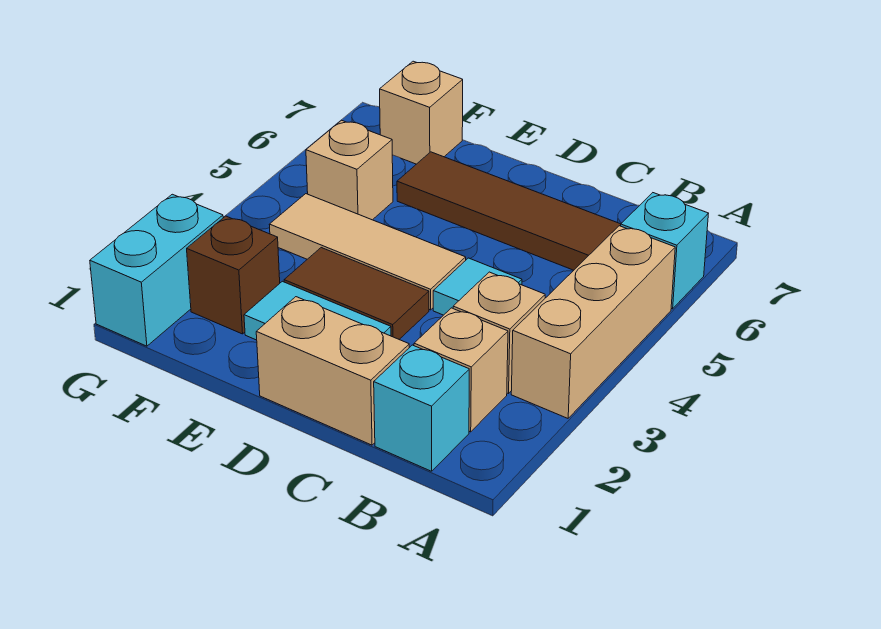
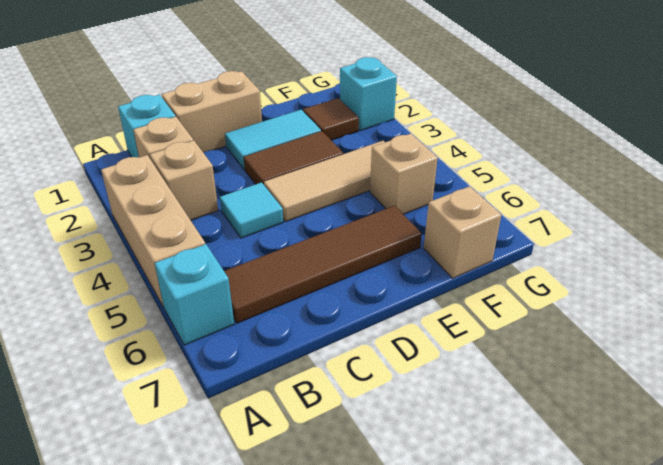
brown brick F2 level 1 -> brown tile F2 level 1
cyan brick G1:G2 level 1 -> cyan brick G2 level 1

